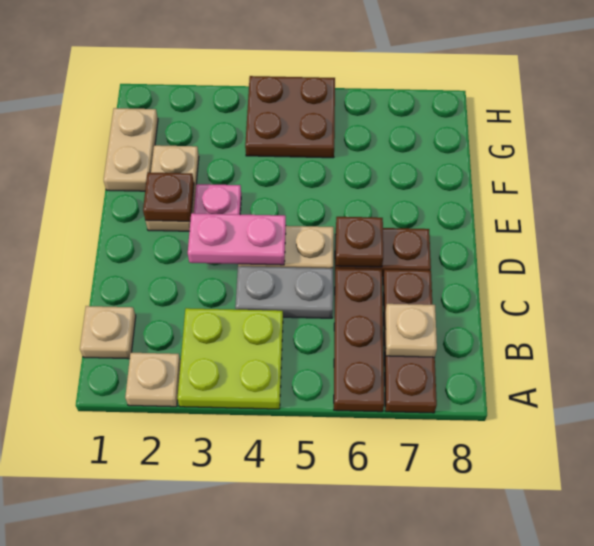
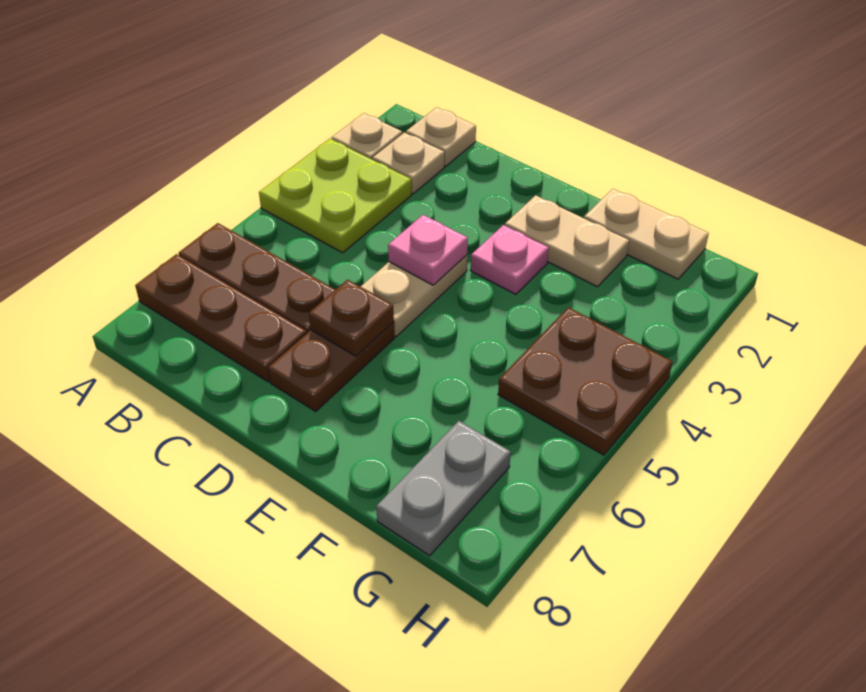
tan plate B7 level 2 -> tan plate B2 level 1
grey plate C4:C5 level 1 -> grey plate G7:G8 level 1
pink plate D3:D4 level 2 -> pink plate D4 level 2
brown plate E2 level 2 -> none

